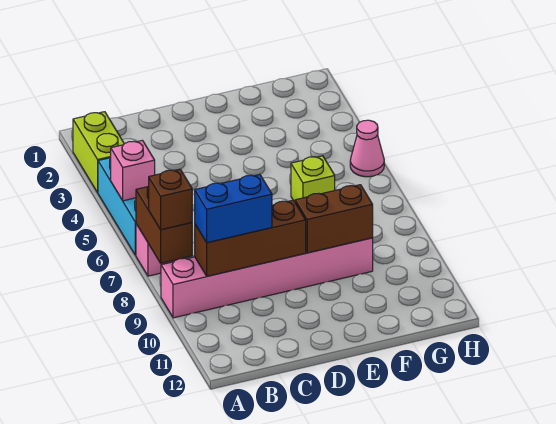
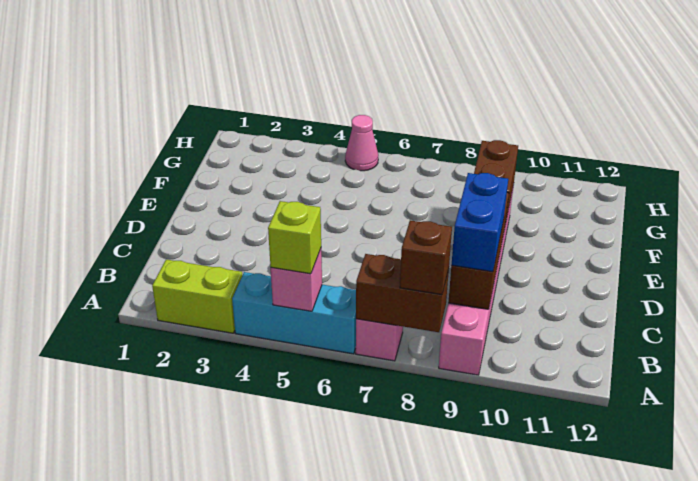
lime brick F6 level 1 -> lime brick A5 level 3

